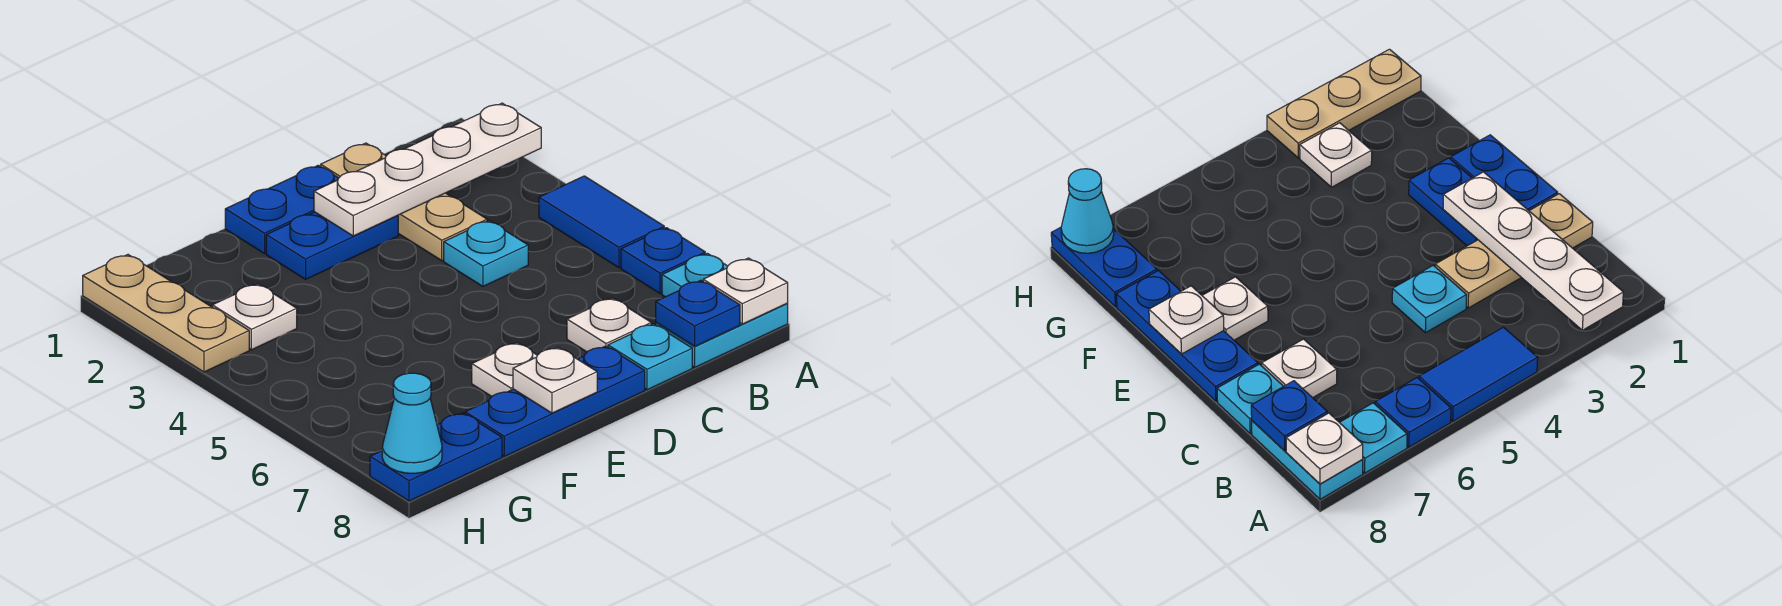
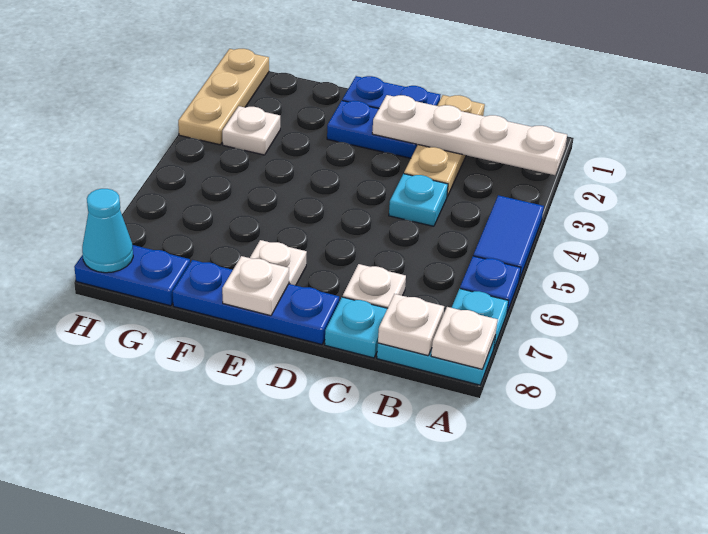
blue plate B8 level 2 -> white plate B8 level 2

